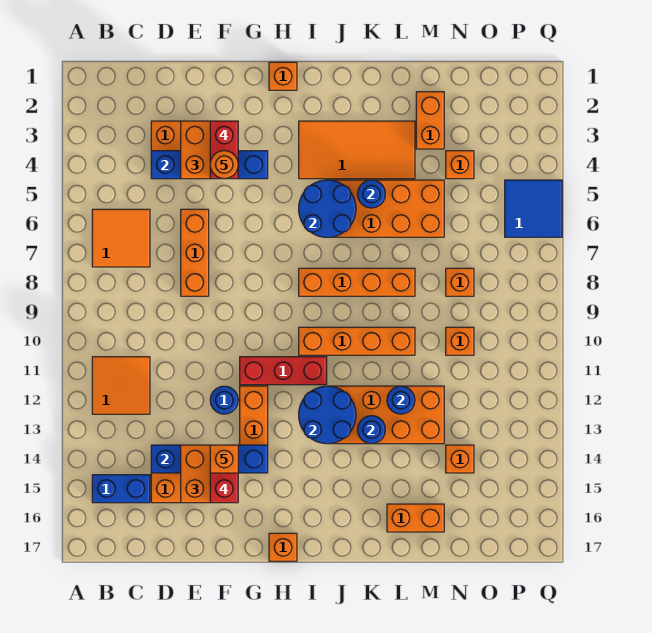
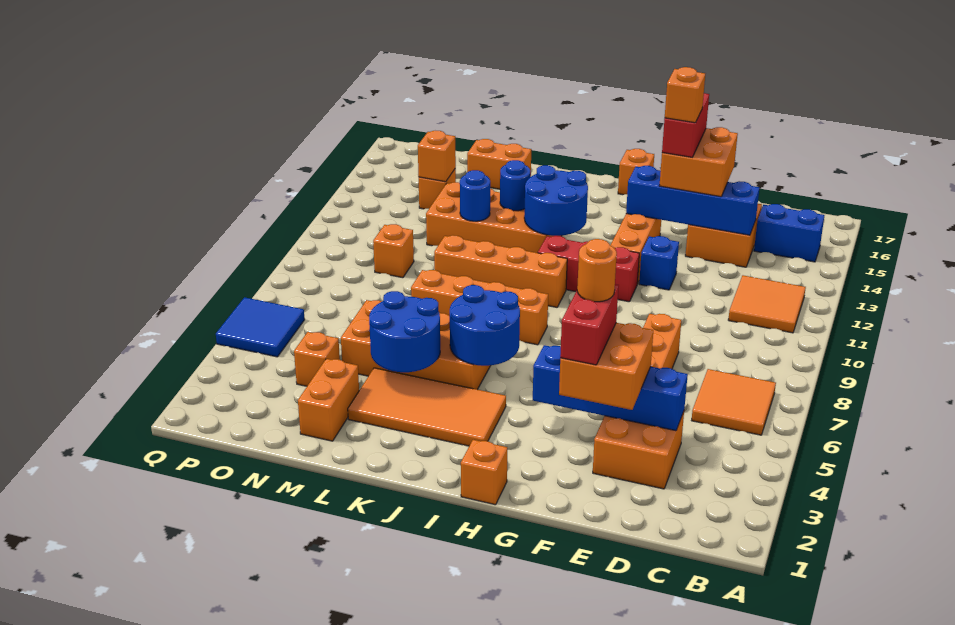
blue round brick F12 level 1 -> blue brick F12 level 1
blue round brick K5 level 2 -> blue round brick K4:L5 level 2
orange brick N8 level 1 -> orange brick N14 level 2

